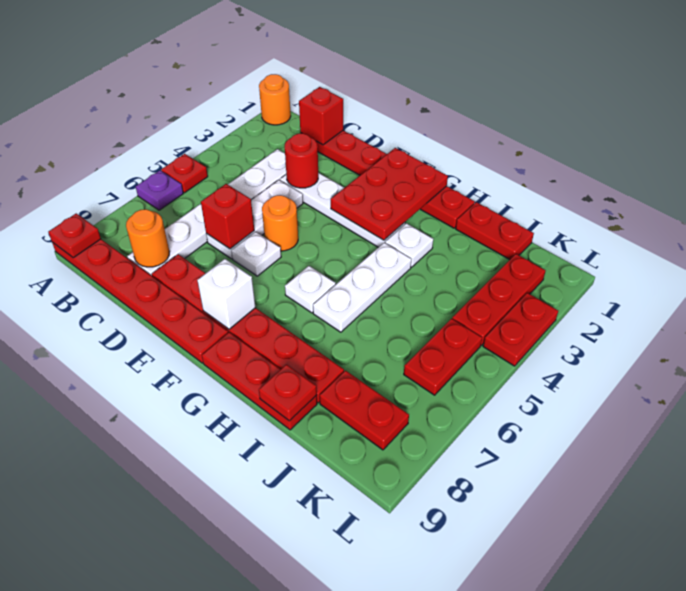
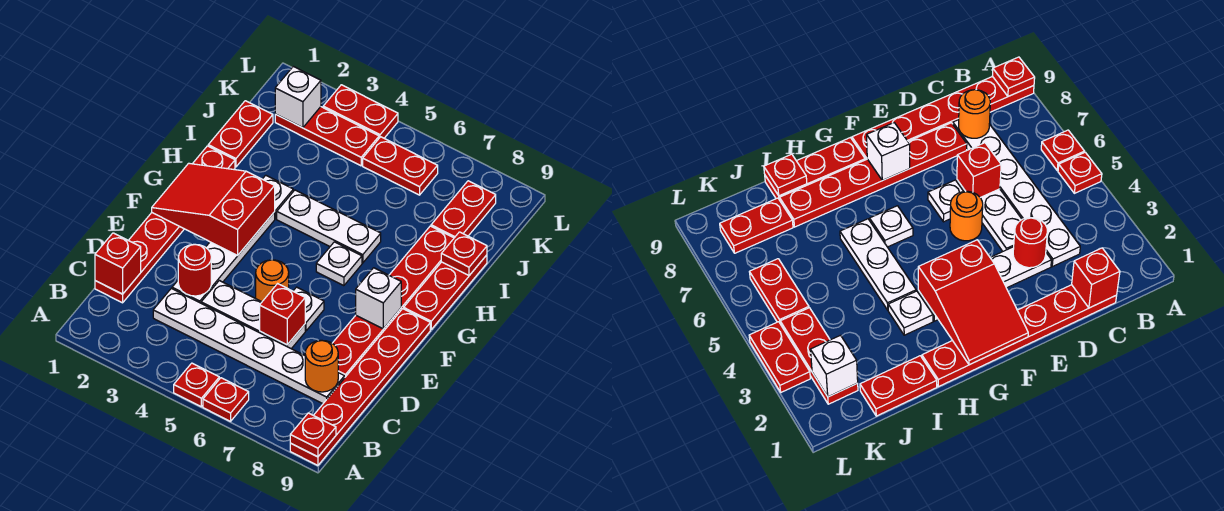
orange round brick A1 level 1 -> none
purple plate A6 level 1 -> red plate A6 level 1
red plate F1:G3 level 2 -> red slope F1:G3 level 2 top 3
none -> white brick K2 level 2

